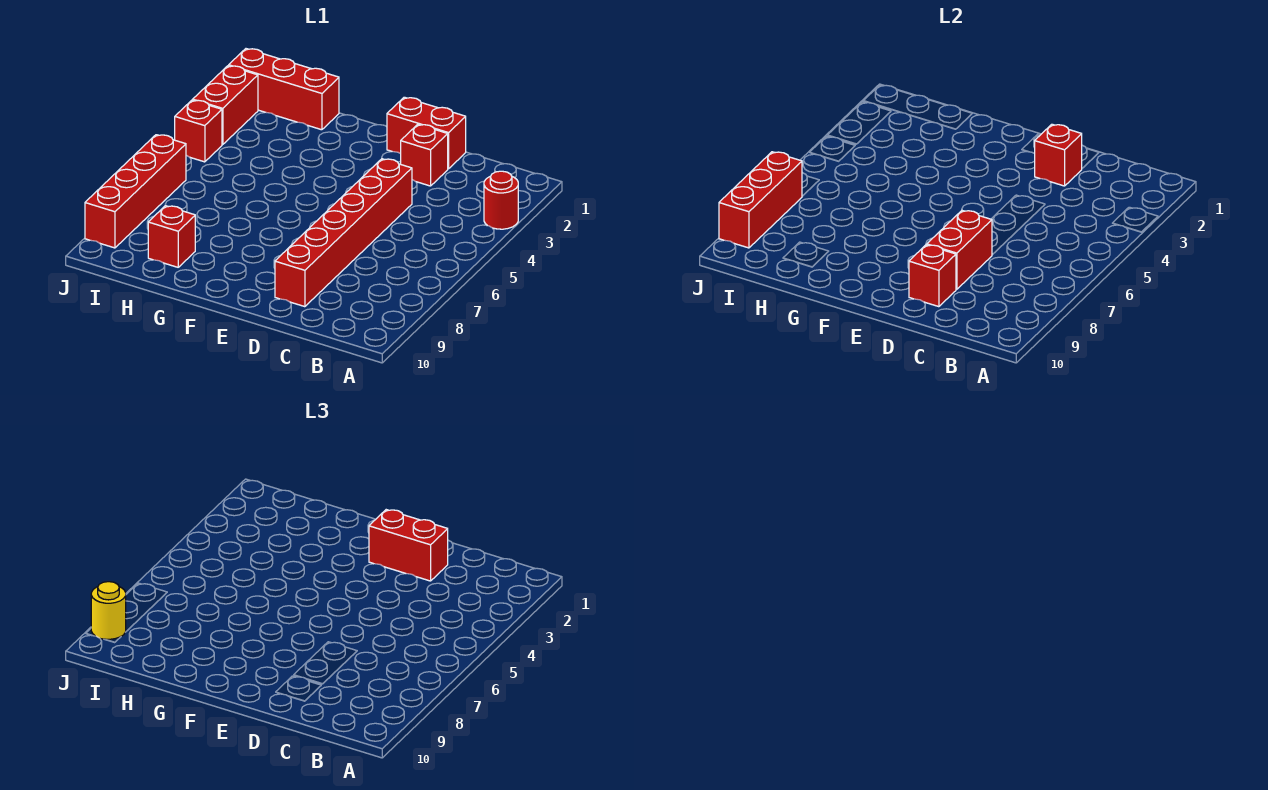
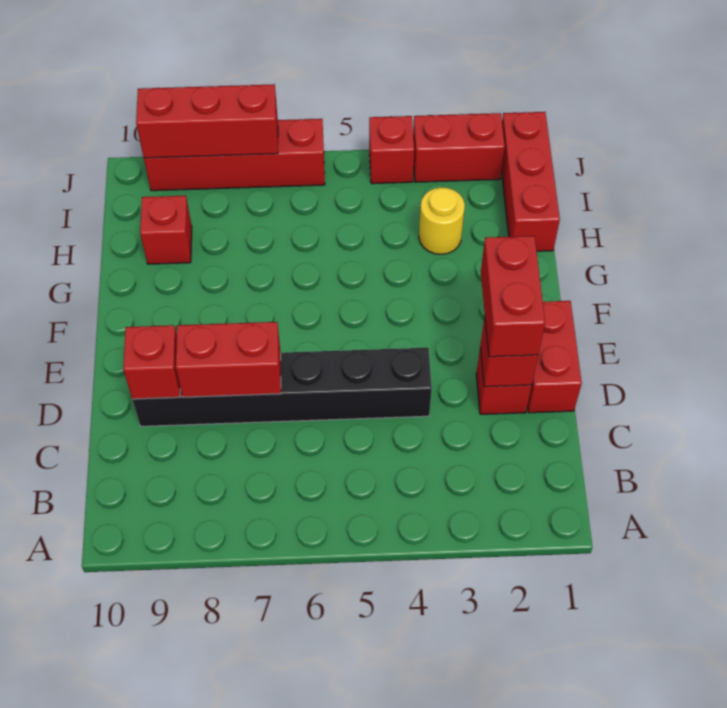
red round brick A3 level 1 -> none
red brick D4:D9 level 1 -> black brick D4:D9 level 1
yellow round brick J9 level 3 -> yellow round brick H3 level 1

